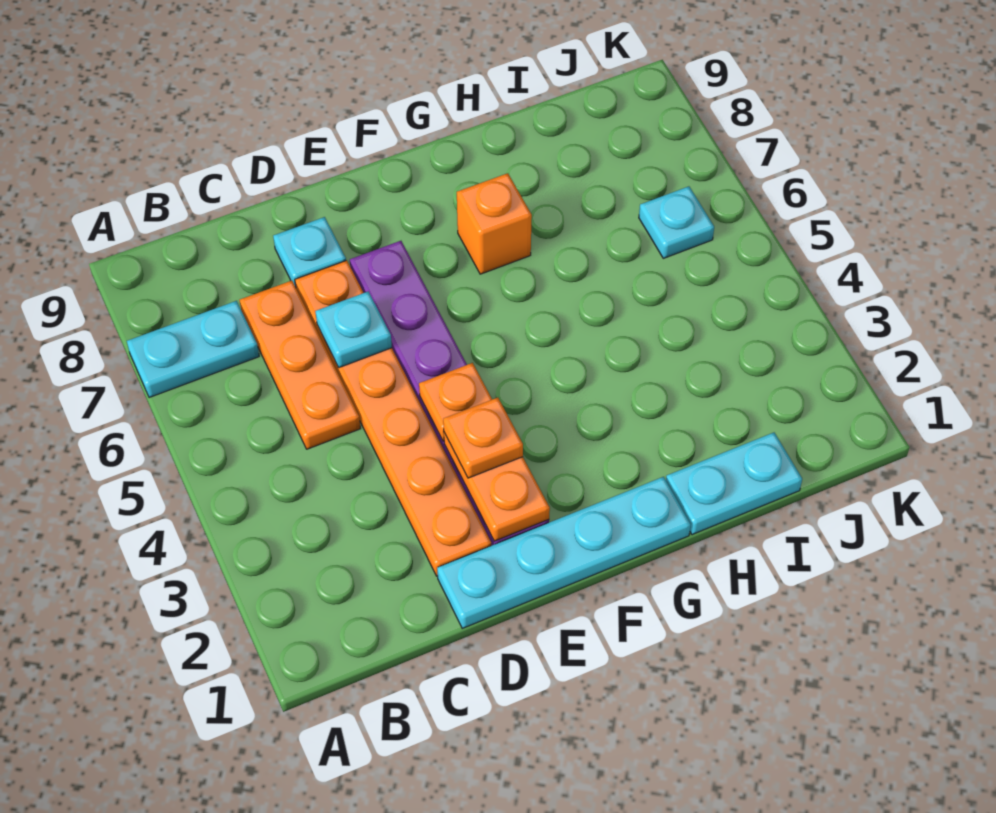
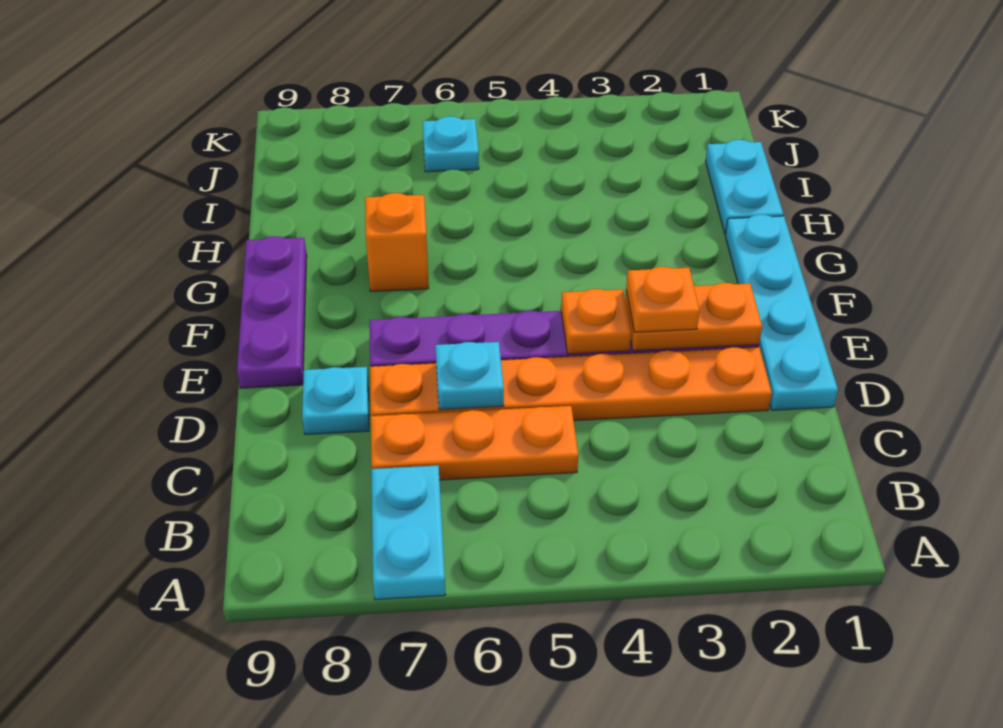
none -> purple plate E9:G9 level 1

